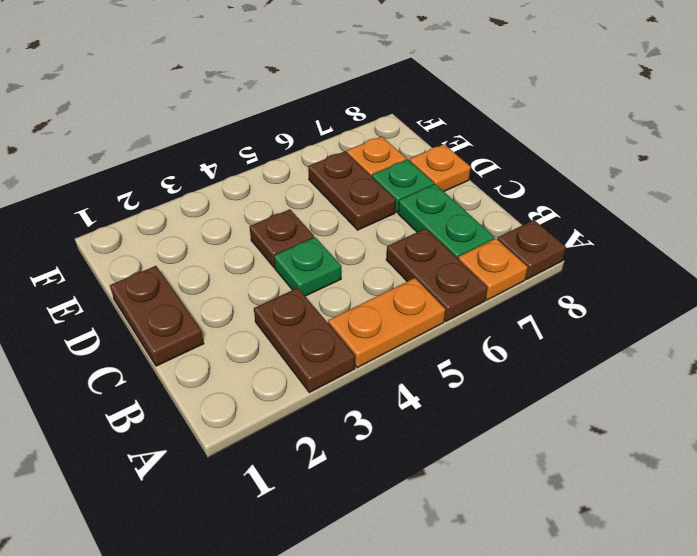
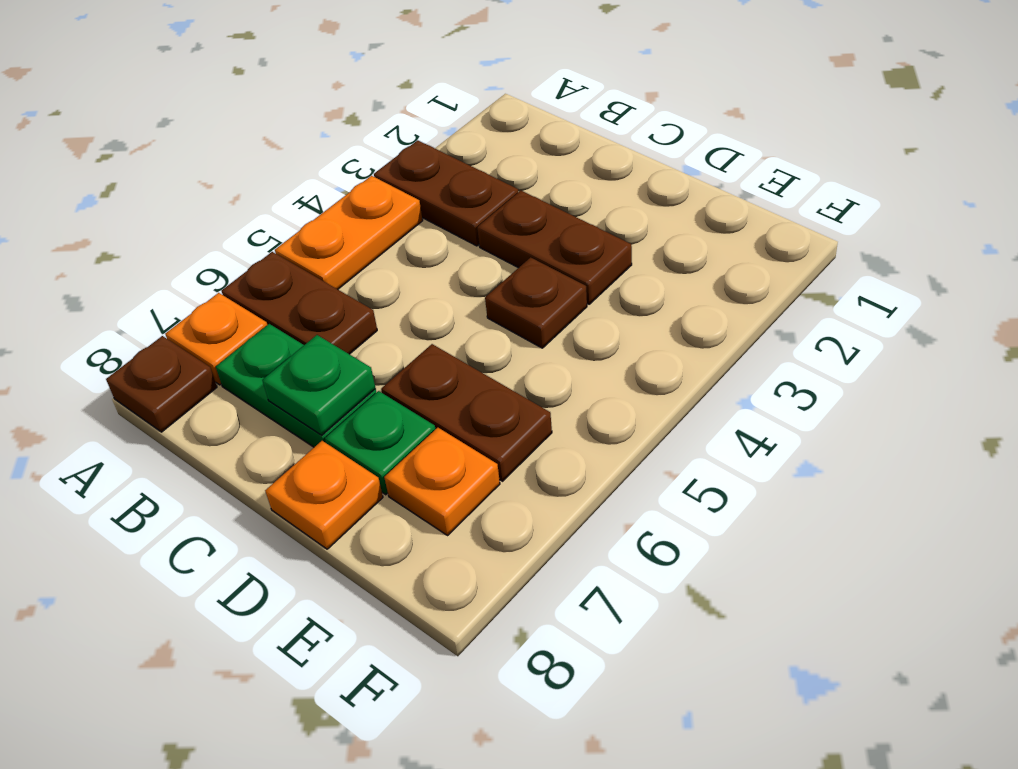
brown plate C1:D1 level 1 -> brown plate C3:D3 level 1
green plate C4 level 1 -> green plate C7 level 2

